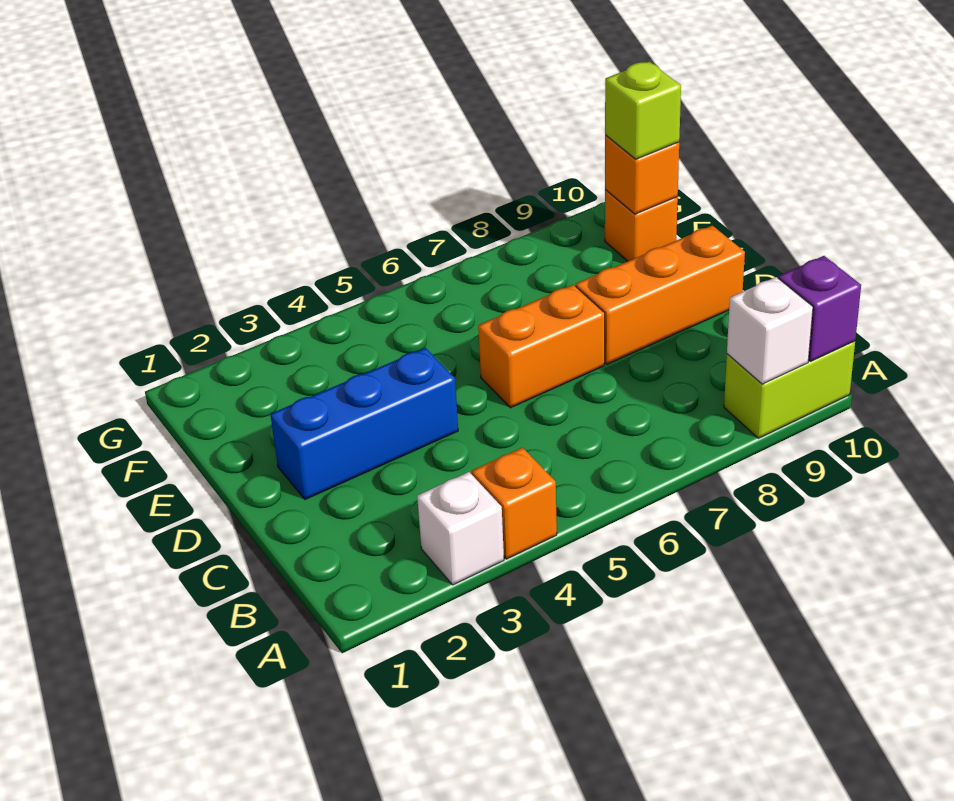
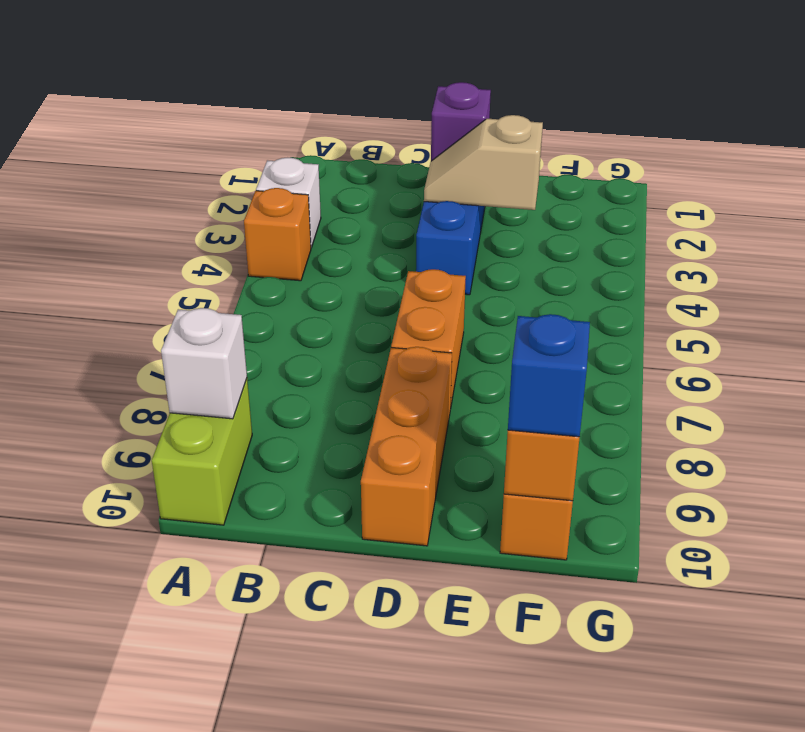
purple brick A10 level 2 -> purple brick D2 level 2
none -> tan slope D3:E3 level 2 top E
lime brick F10 level 3 -> blue brick F10 level 3

